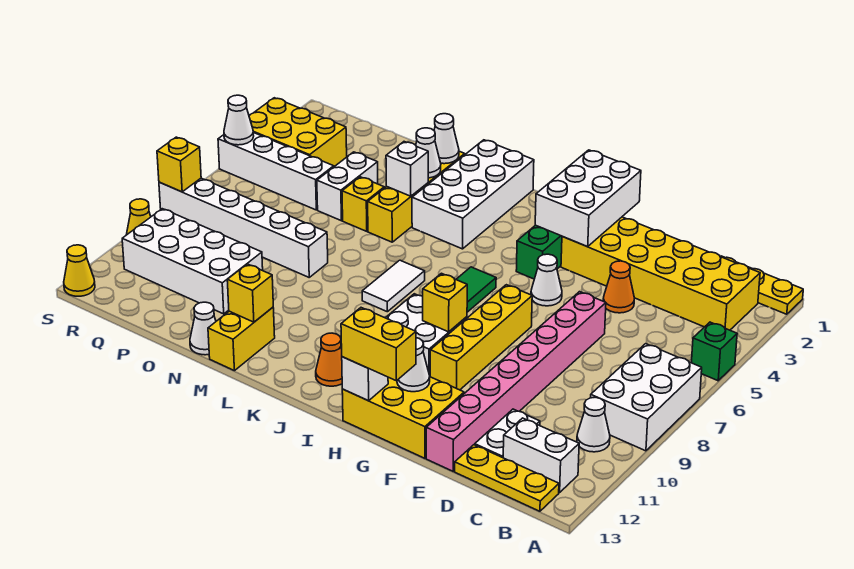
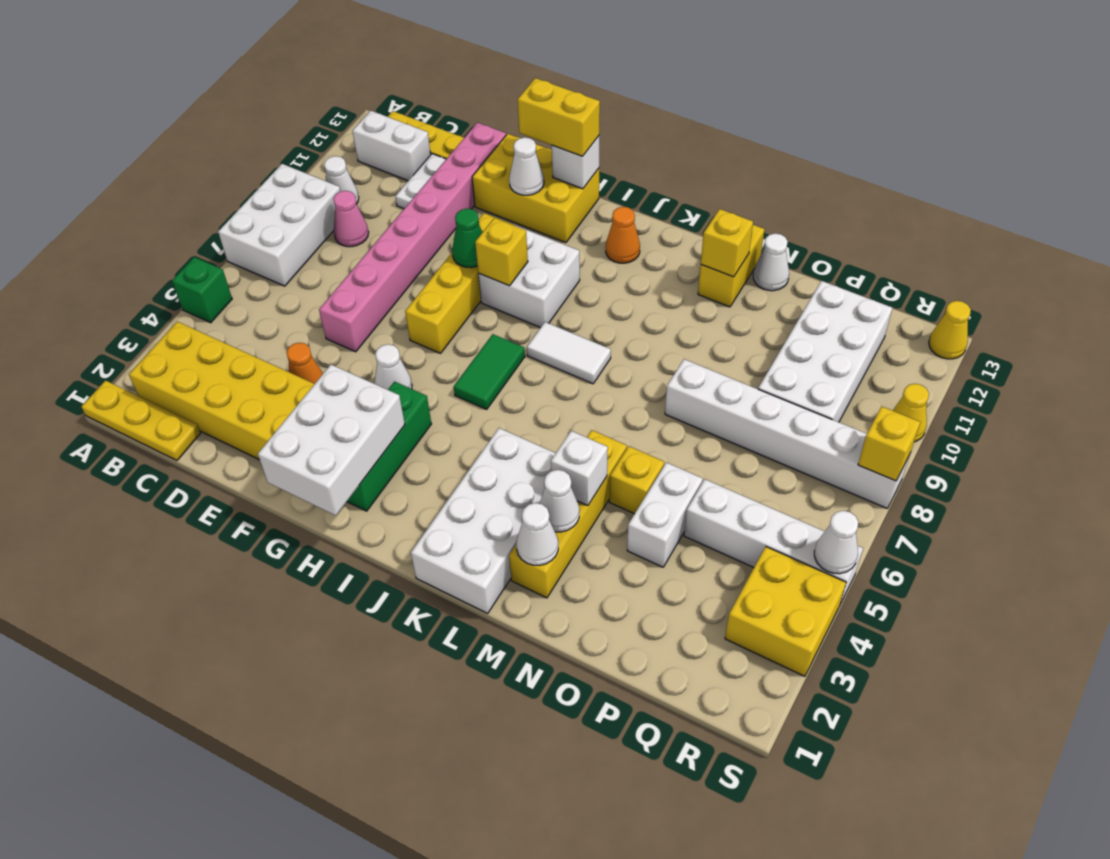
none -> pink cone C9 level 1
none -> green cone G9 level 2
white tile K7:K8 level 1 -> white tile J8:K8 level 1
white brick O10:R11 level 1 -> white brick P9:Q12 level 1
yellow brick Q3:S4 level 1 -> yellow brick R3:S4 level 1

